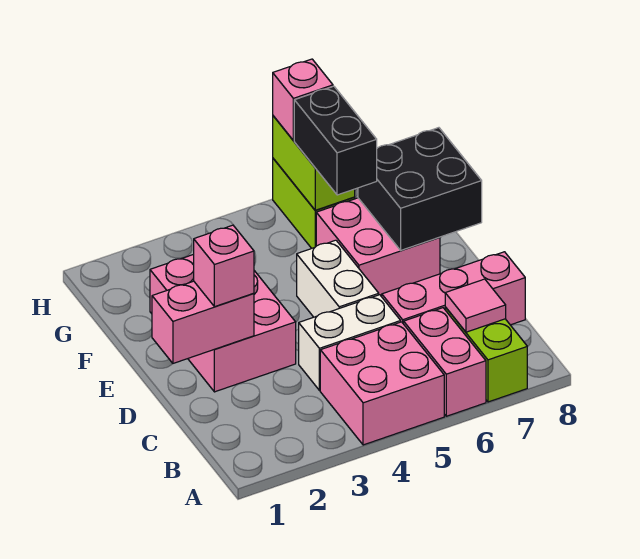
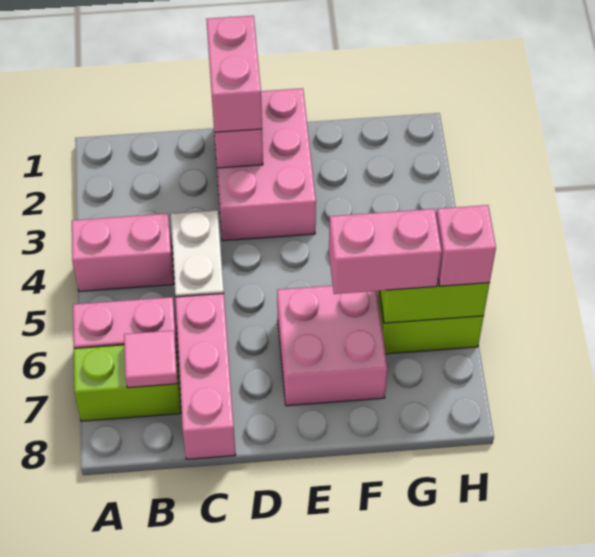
pink brick A4:B5 level 1 -> pink brick A4:B4 level 1
pink brick D2:F3 level 1 -> pink brick D1:E3 level 1
pink brick D2 level 3 -> pink brick D1:D2 level 3
white brick D5:E5 level 1 -> none
black brick E7:F8 level 2 -> none
black brick F6:G6 level 3 -> pink brick F6:G6 level 3

